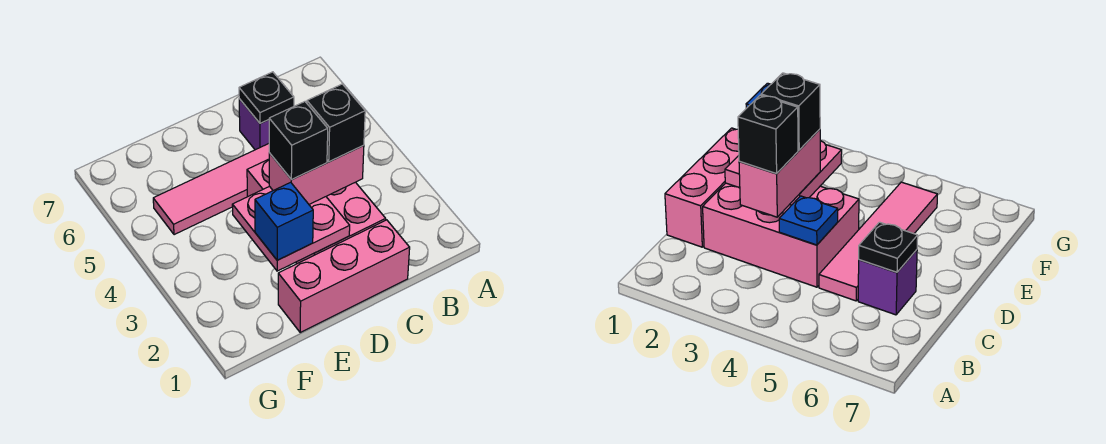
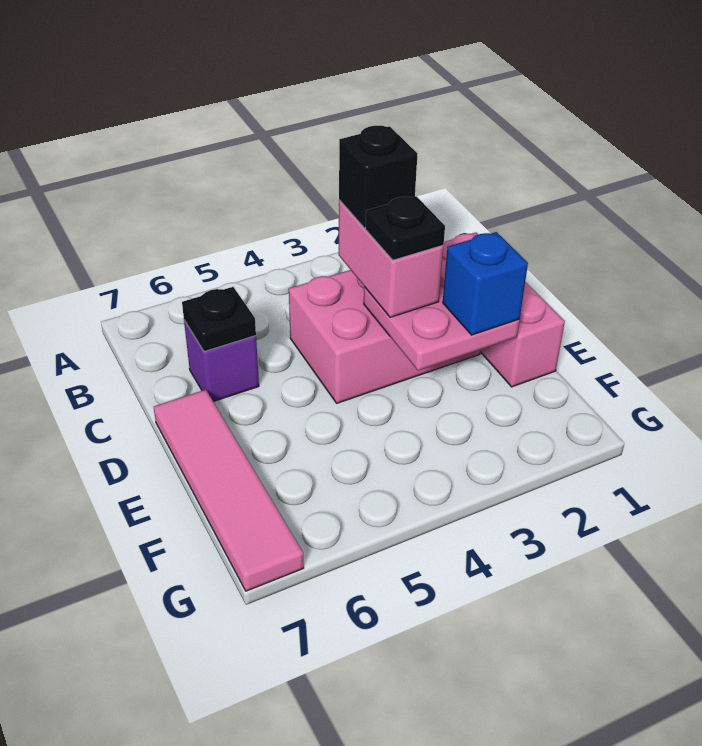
blue plate C4 level 2 -> none
pink tile C5:F5 level 1 -> pink tile D7:G7 level 1
black brick D3 level 4 -> black plate D3 level 4

